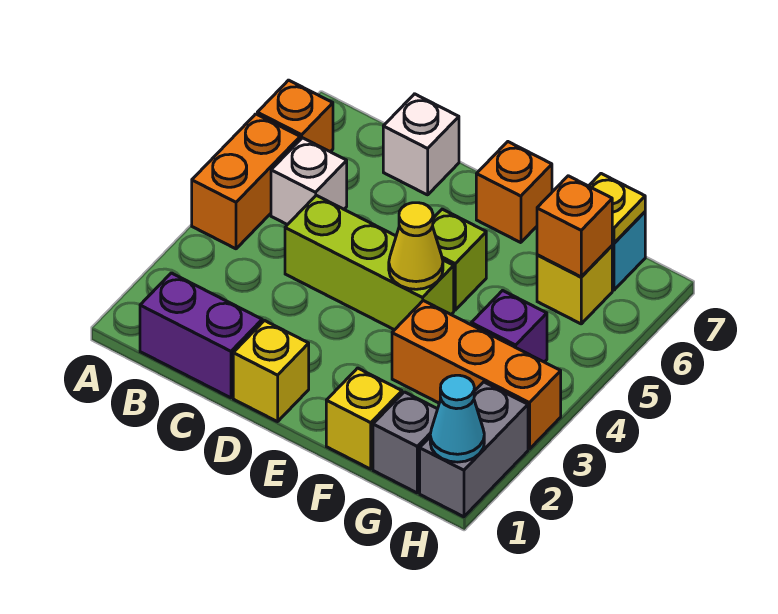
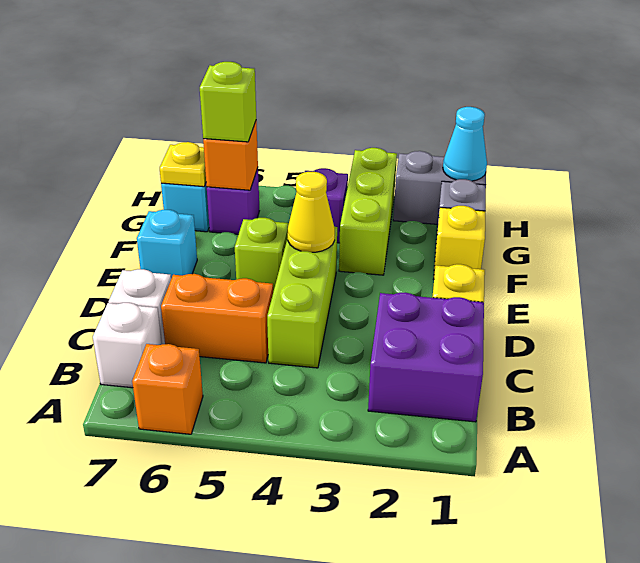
orange brick A4:A5 level 1 -> orange brick C5:C6 level 1
purple brick B1:C1 level 1 -> purple brick B1:C2 level 1
white brick B5 level 1 -> white brick B7 level 1
orange brick E7 level 1 -> cyan brick E7 level 1
orange brick F3:H3 level 1 -> lime brick F3:H3 level 1
yellow brick G6 level 1 -> purple brick G6 level 1
none -> lime brick G6 level 3

